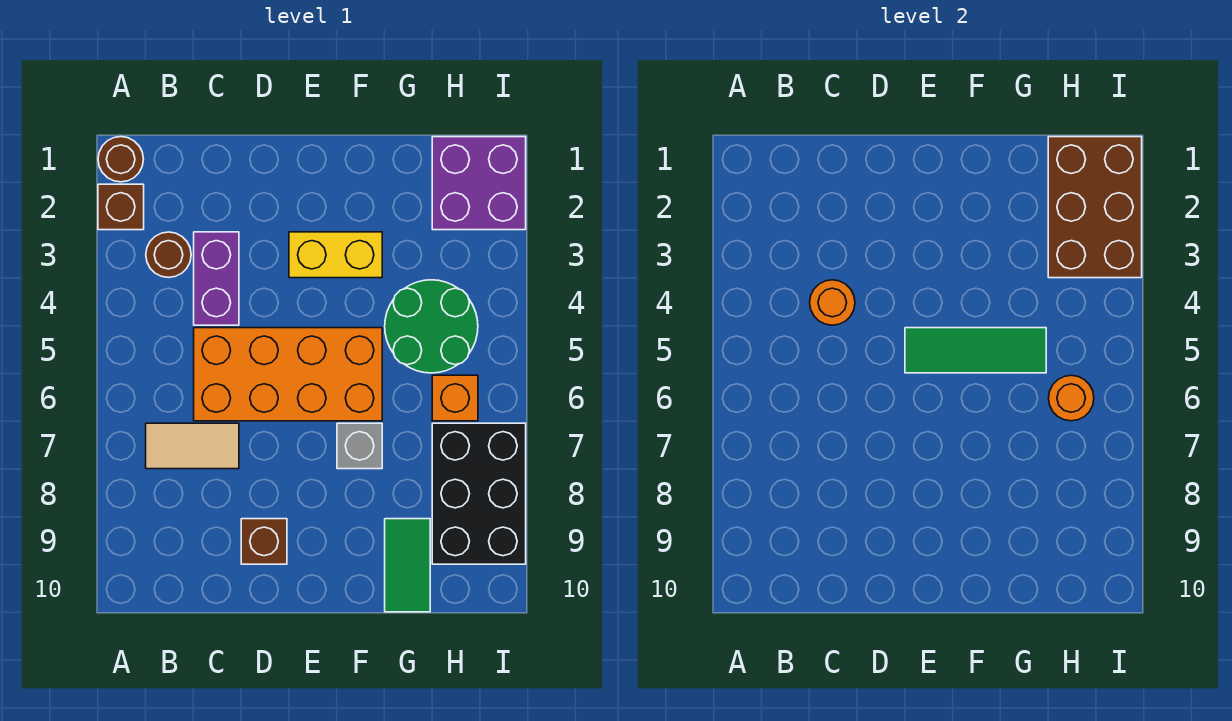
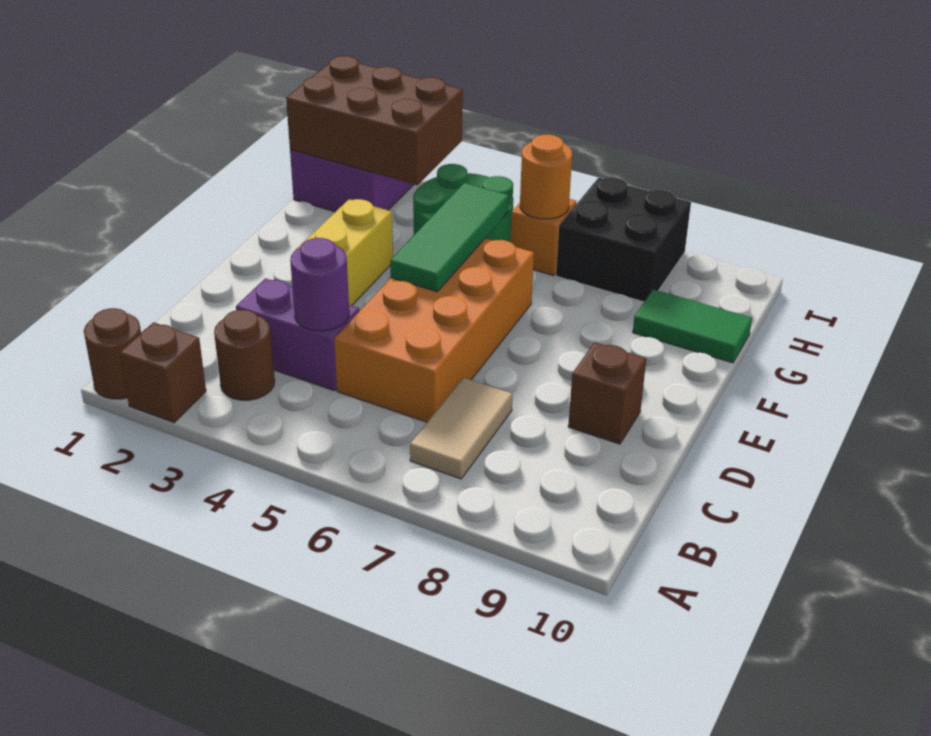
orange round brick C4 level 2 -> purple round brick C4 level 2
grey brick F7 level 1 -> none
black brick H7:I9 level 1 -> black brick H7:I8 level 1

